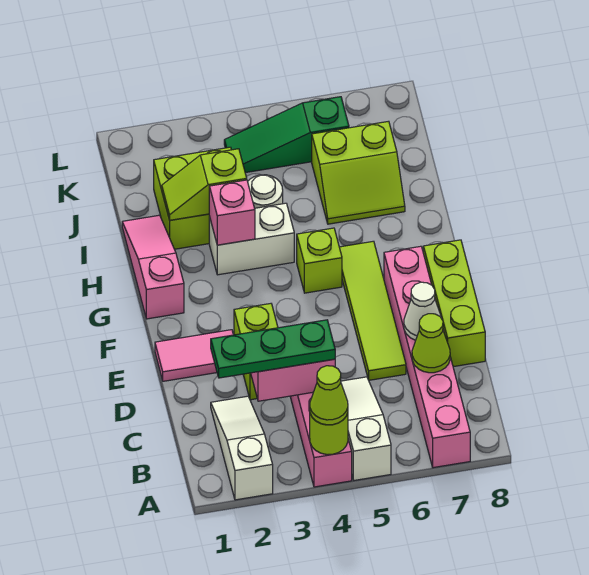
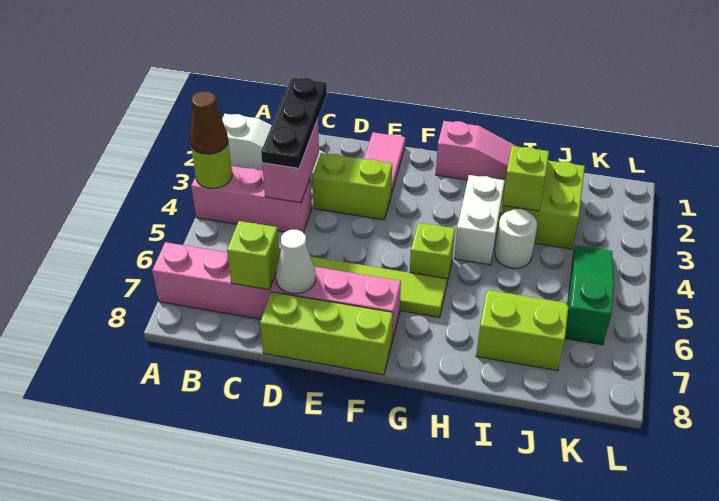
lime cone A4 level 3 -> brown cone A4 level 3
white slope A5:C5 level 1 top A -> none
green plate C2:C4 level 3 -> black plate C2:C4 level 3
lime cone C7 level 2 -> lime brick C7 level 2
pink brick H3 level 2 -> none
lime slope I6:J7 level 1 top J -> lime slope I6:J7 level 1 top 7

